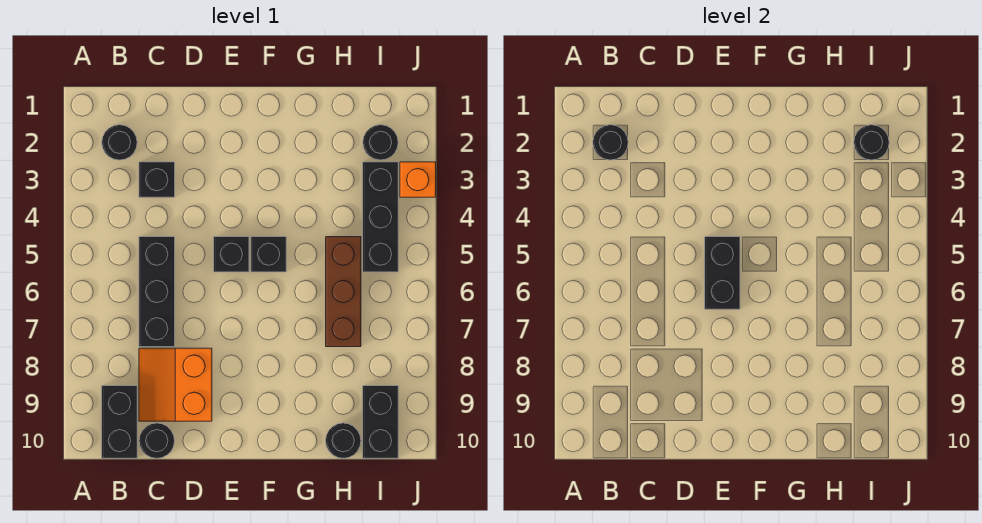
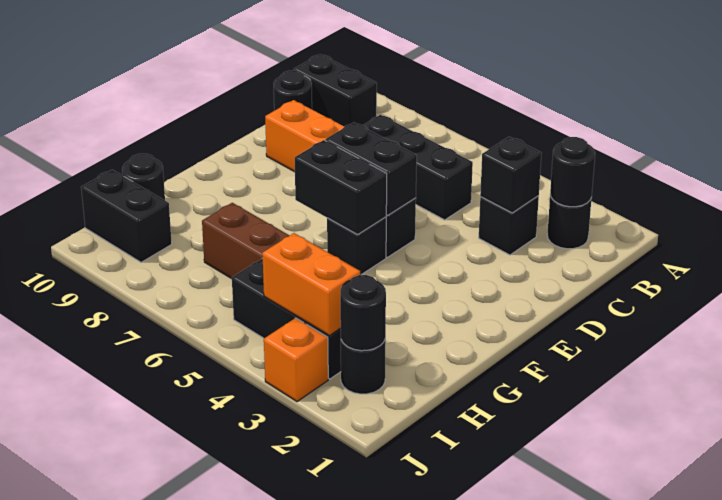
none -> black brick C3 level 2
none -> black brick F5:F6 level 2
none -> orange brick I3:I4 level 2

